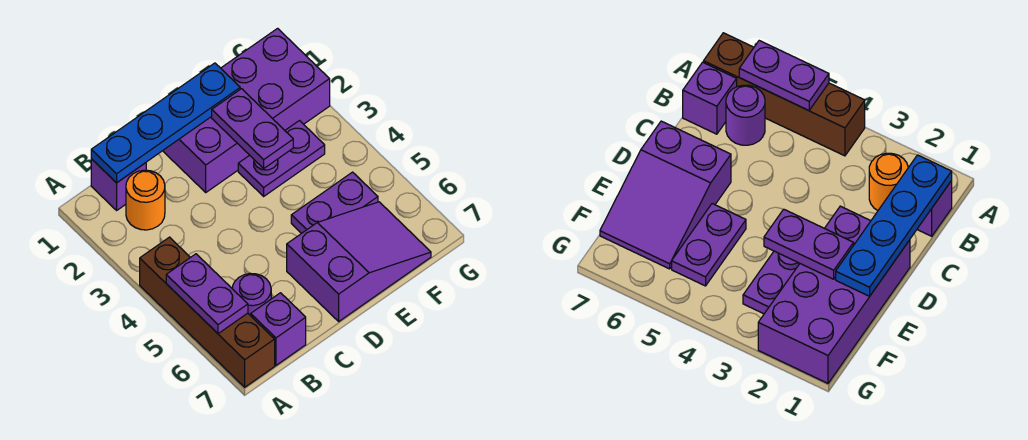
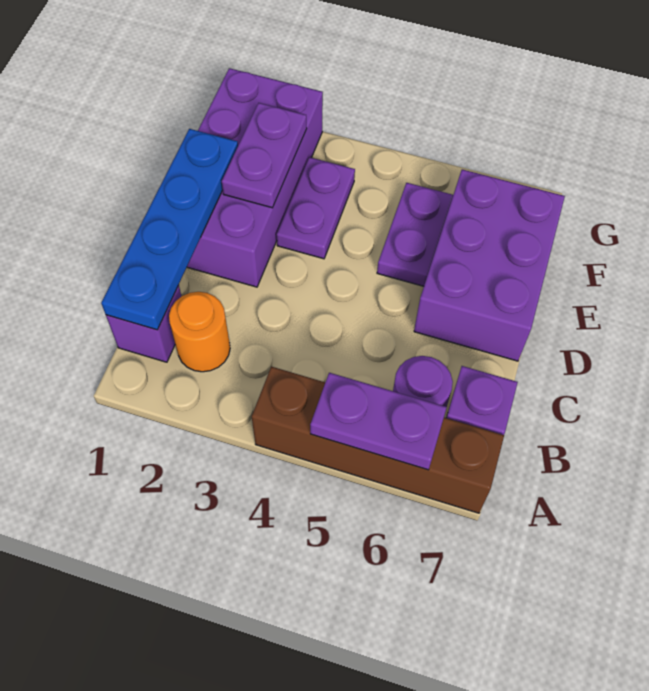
purple slope D6:F7 level 1 top D -> purple brick D6:F7 level 1
purple plate E2:E3 level 2 -> purple plate E2:F2 level 2

